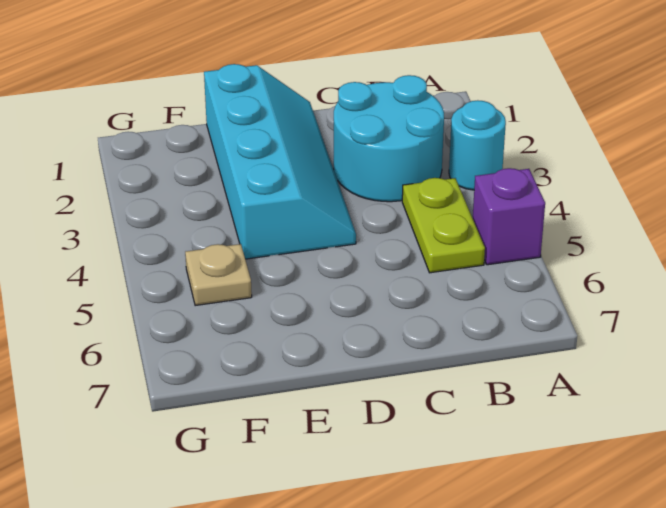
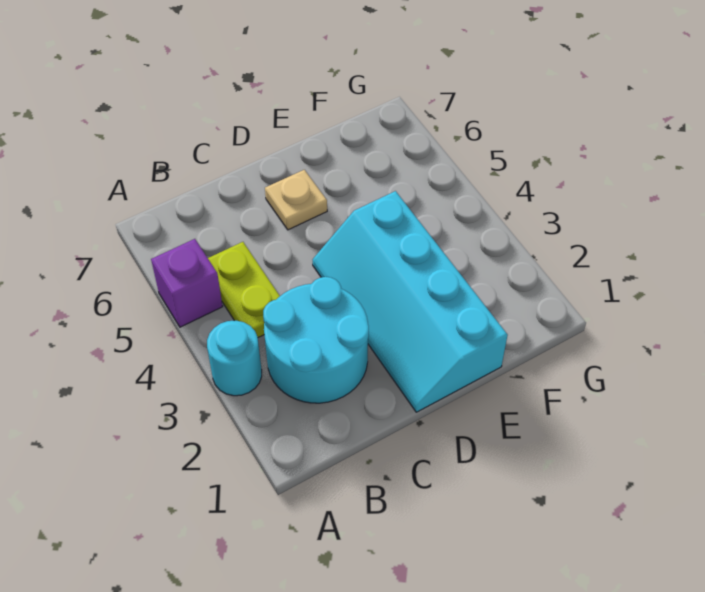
tan plate F5 level 1 -> tan plate D6 level 1

